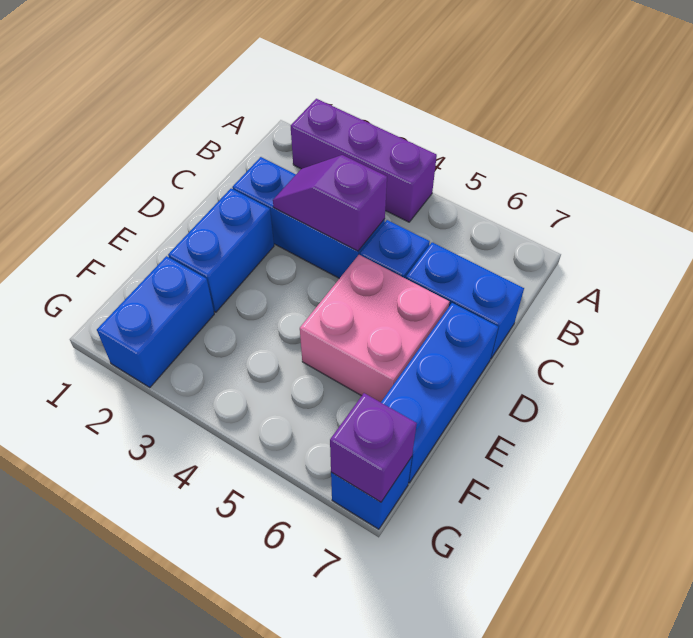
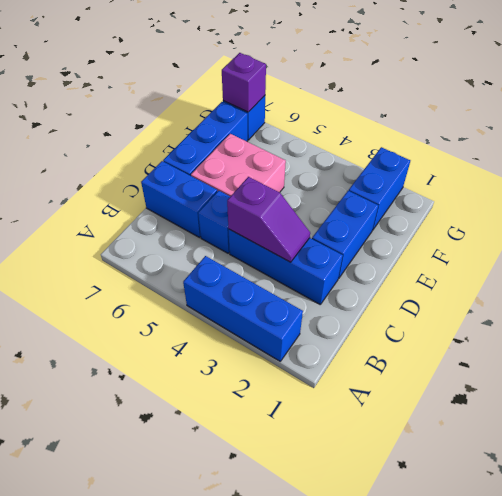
purple brick A2:A4 level 1 -> blue brick A2:A4 level 1

